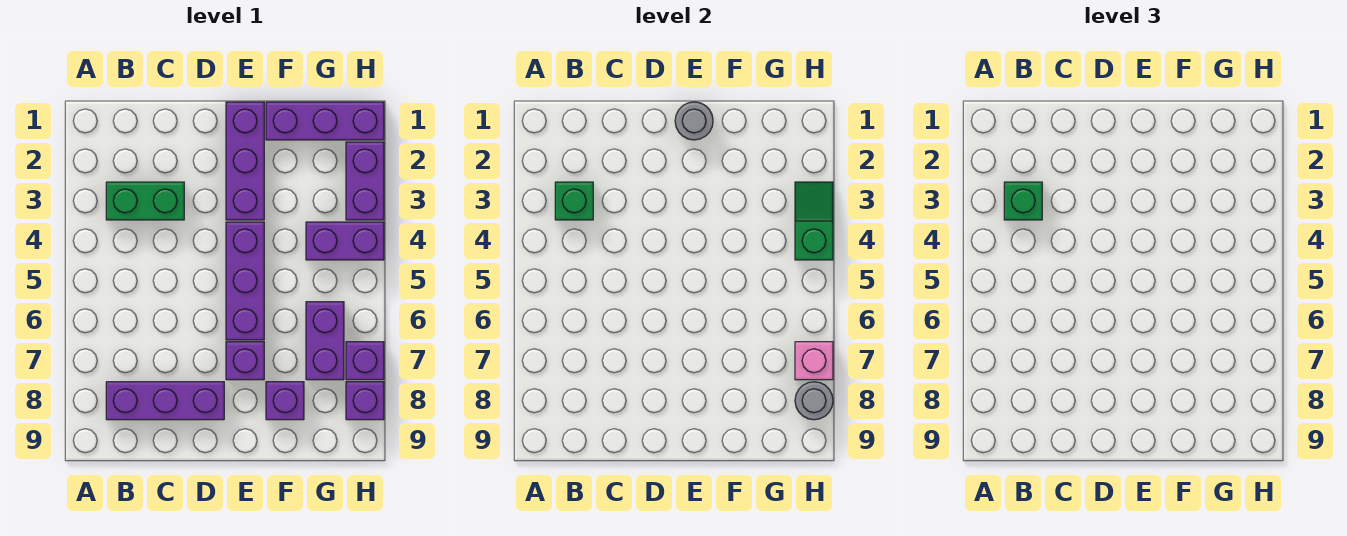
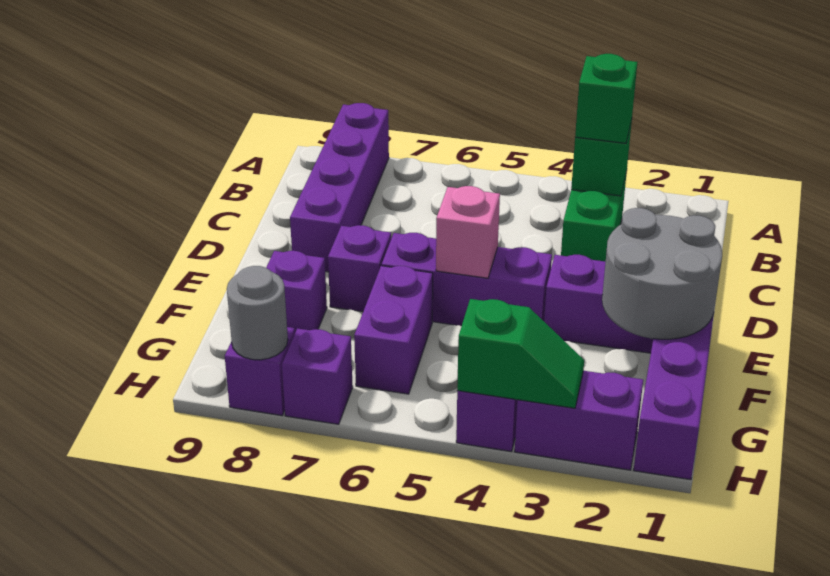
purple brick B8:D8 level 1 -> purple brick A8:D8 level 1
grey round brick E1 level 2 -> grey round brick E1:F2 level 2
purple brick G6:G7 level 1 -> purple brick F6:G6 level 1
pink brick H7 level 2 -> pink brick E5 level 2

